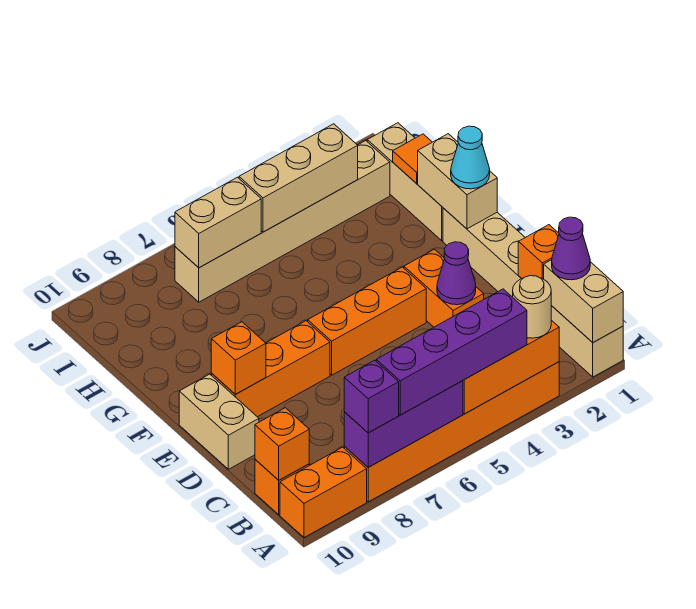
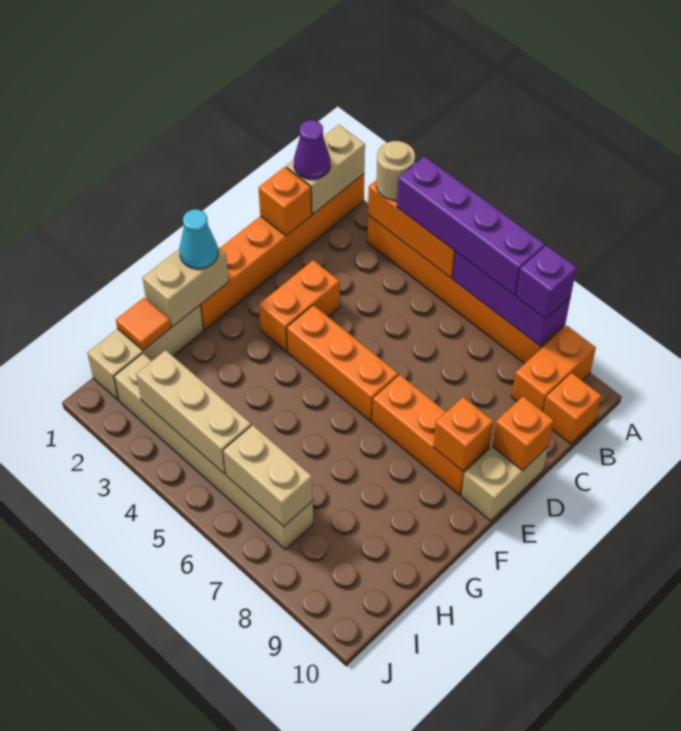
tan brick A1:F1 level 1 -> orange brick A1:F1 level 1
orange brick A9:A10 level 1 -> orange brick A9:B9 level 1
orange brick B10 level 2 -> orange brick D10 level 2
purple cone D3 level 2 -> none

